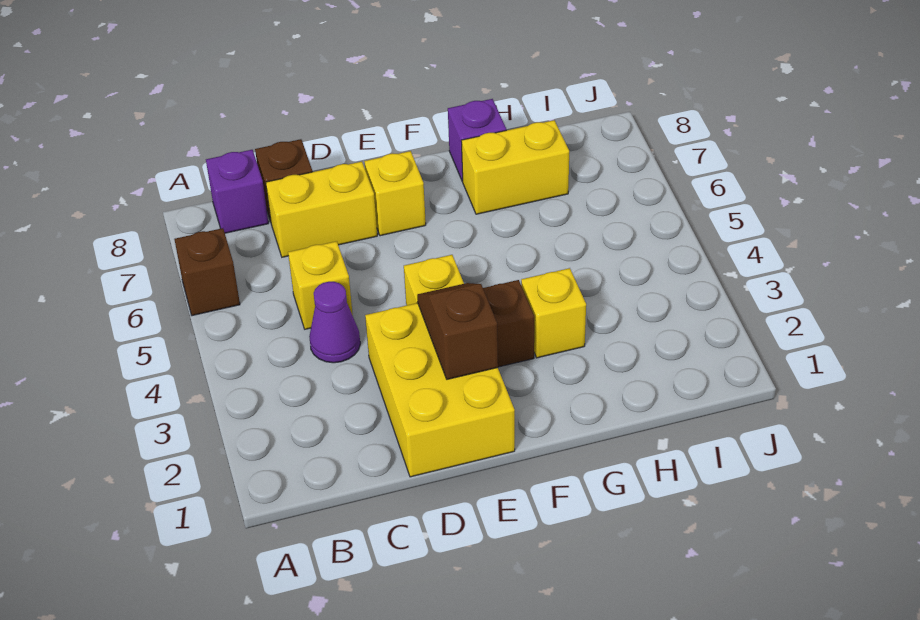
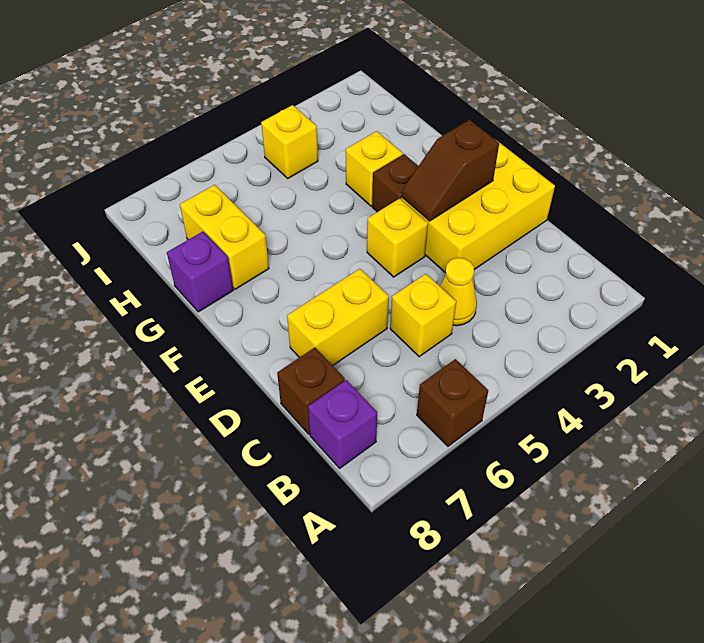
purple cone C4 level 1 -> yellow cone C4 level 1
yellow brick C7:D7 level 1 -> yellow brick D6:D7 level 1
yellow brick E7 level 1 -> yellow brick I4 level 1

